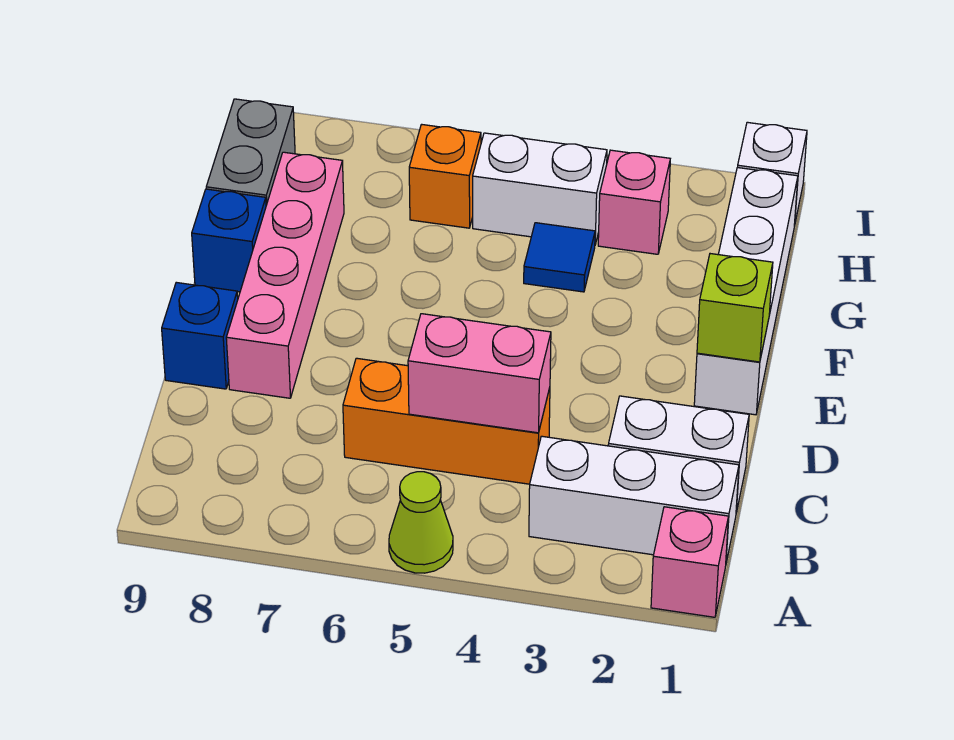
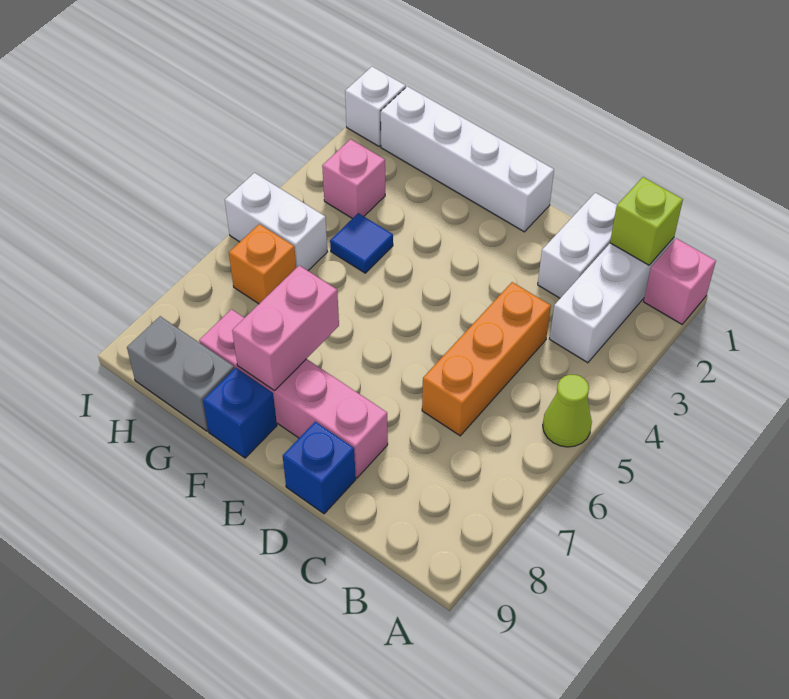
pink brick C4:C5 level 2 -> pink brick F7:F8 level 2
lime brick E1 level 2 -> lime brick B1 level 2
white brick H4:H5 level 1 -> white brick H5:I5 level 1

